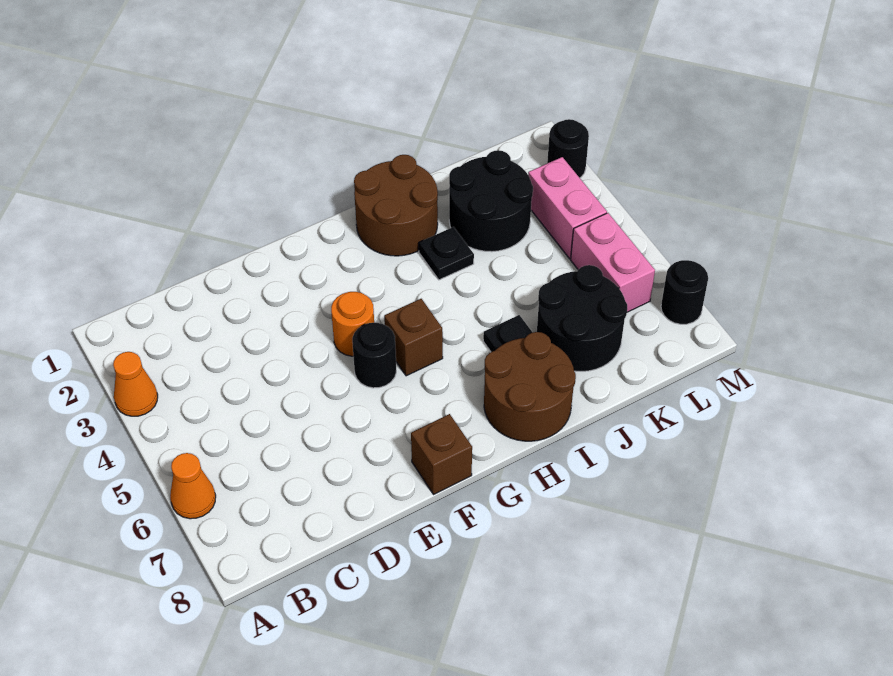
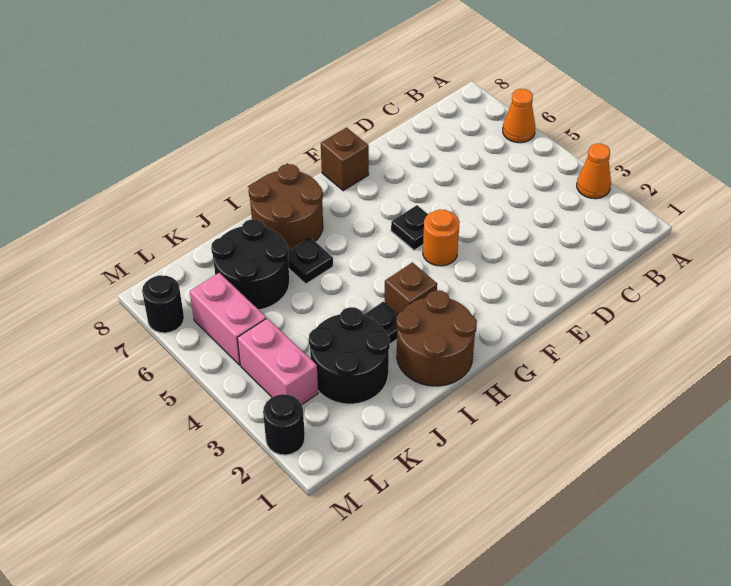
black round brick F5 level 1 -> black plate F5 level 1
brown brick G5 level 1 -> brown brick H3 level 1

